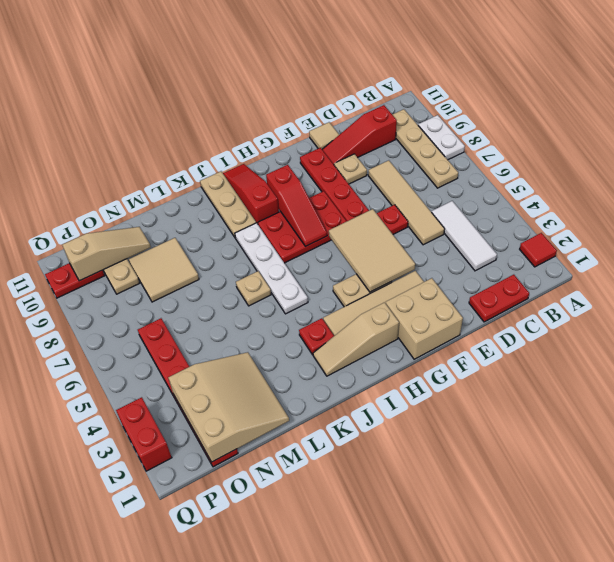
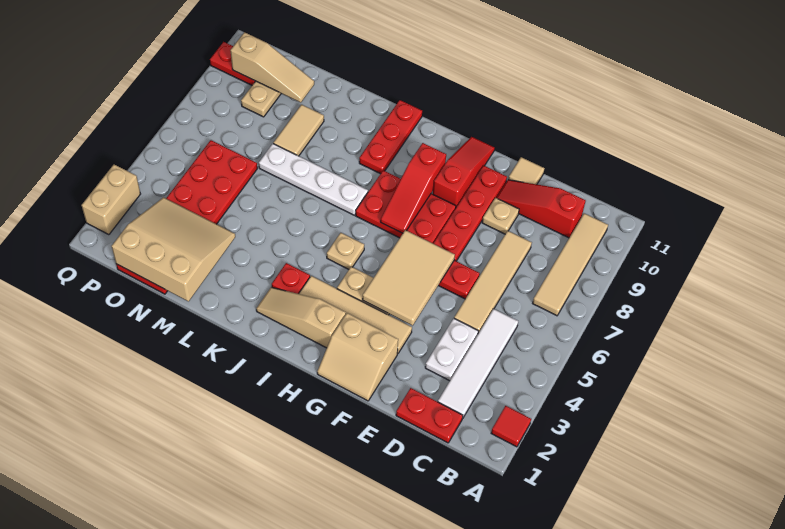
white plate A8:A9 level 1 -> white plate D3:D4 level 1
tan plate B7:B10 level 1 -> tan tile B7:B10 level 1
white tile C3:C5 level 1 -> white tile C2:C5 level 1
tan brick F1:G2 level 1 -> tan slope F1:G2 level 1 top 2
red slope I9:I11 level 1 top 9 -> red slope G9:G11 level 1 top 9
white plate J5:J8 level 1 -> white plate J7:M7 level 1
tan plate J9:J11 level 1 -> red plate J9:J11 level 1
tan plate K6 level 1 -> tan plate I5 level 1
tan slope M1:O3 level 2 top O -> tan slope M1:O3 level 2 top 1
tan tile M8:N9 level 1 -> tan tile M8:M9 level 1
red plate O1:O6 level 1 -> red plate N1:O6 level 1
red brick Q2:Q3 level 1 -> tan brick Q2:Q3 level 1

